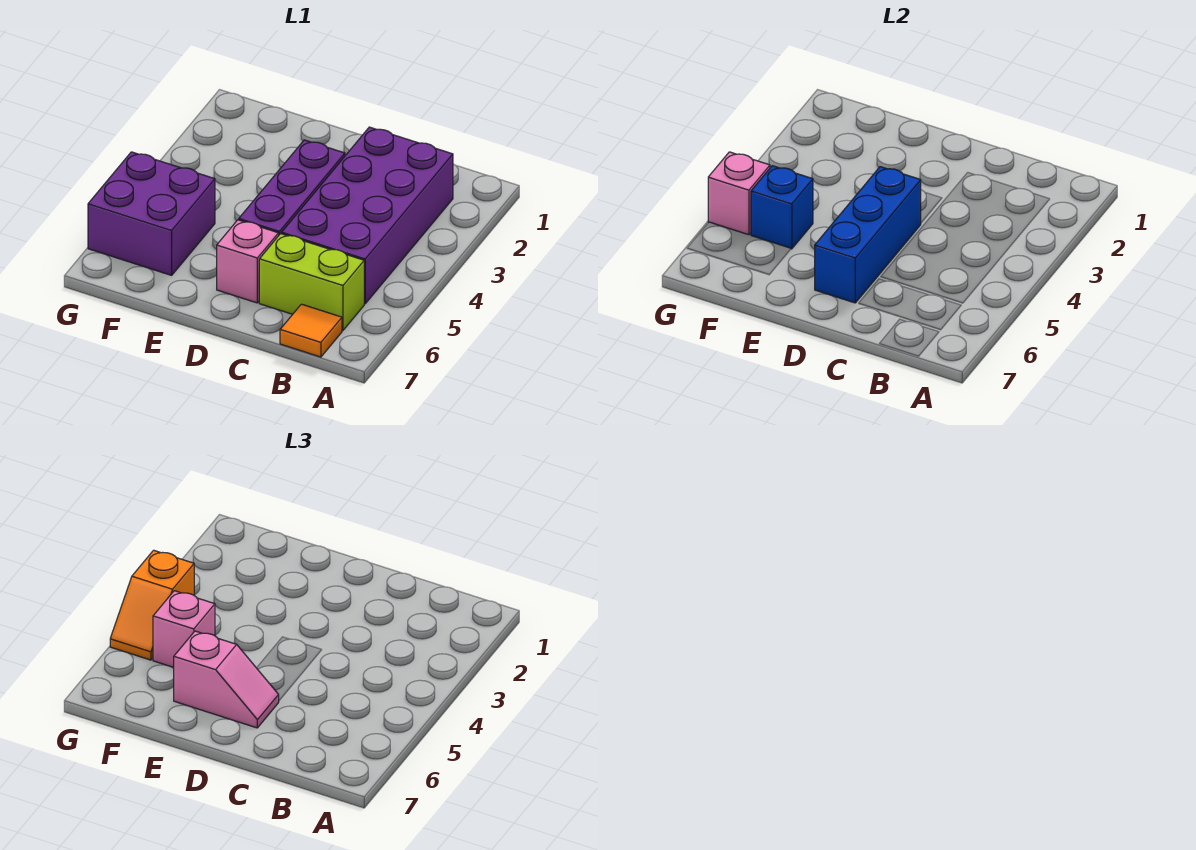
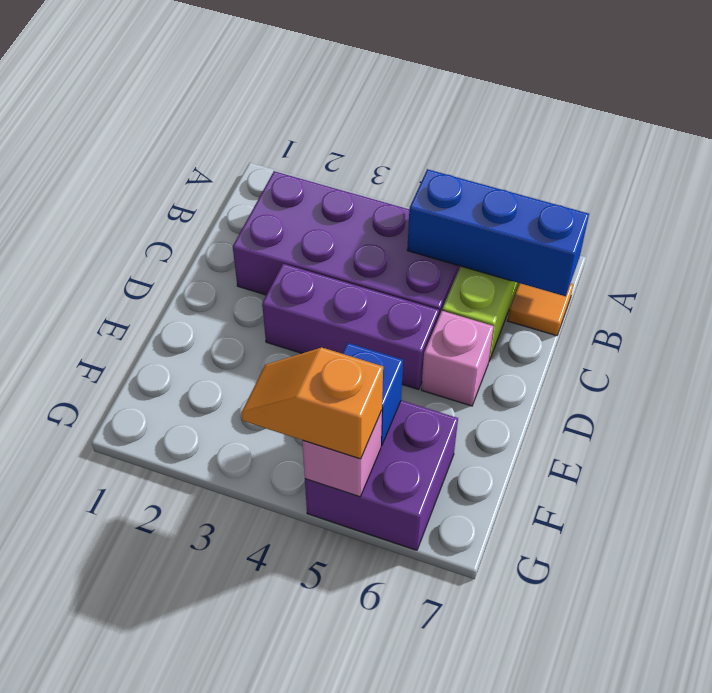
blue brick D4:D6 level 2 -> blue brick B5:B7 level 2
pink slope D6:E6 level 3 top E -> none
pink brick F5 level 3 -> none
orange slope G4:G5 level 3 top 4 -> orange slope G4:G5 level 3 top 5

